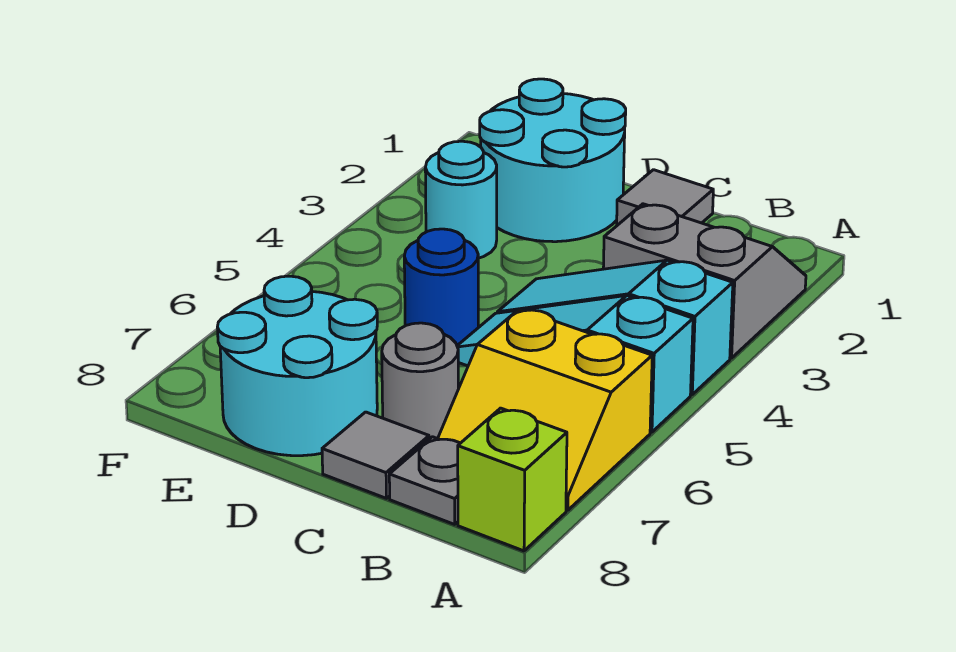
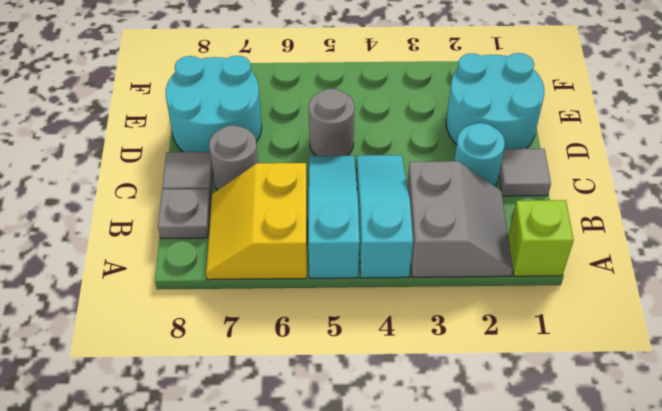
lime brick A8 level 1 -> lime brick A1 level 1
blue round brick D5 level 1 -> grey round brick D5 level 1
cyan round brick E3 level 1 -> cyan round brick C2 level 1

